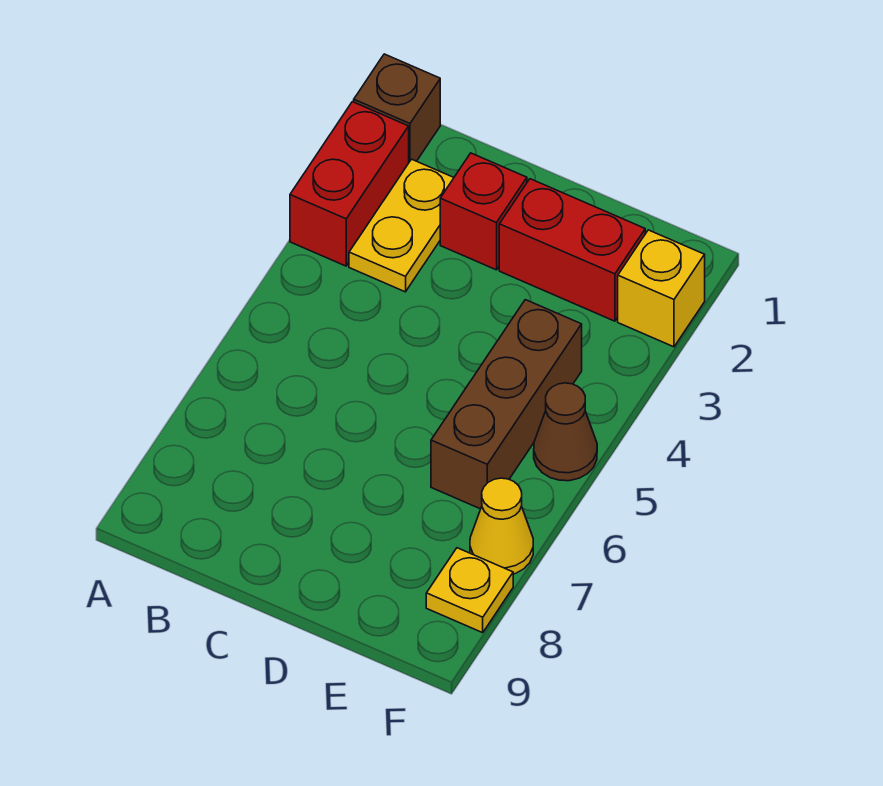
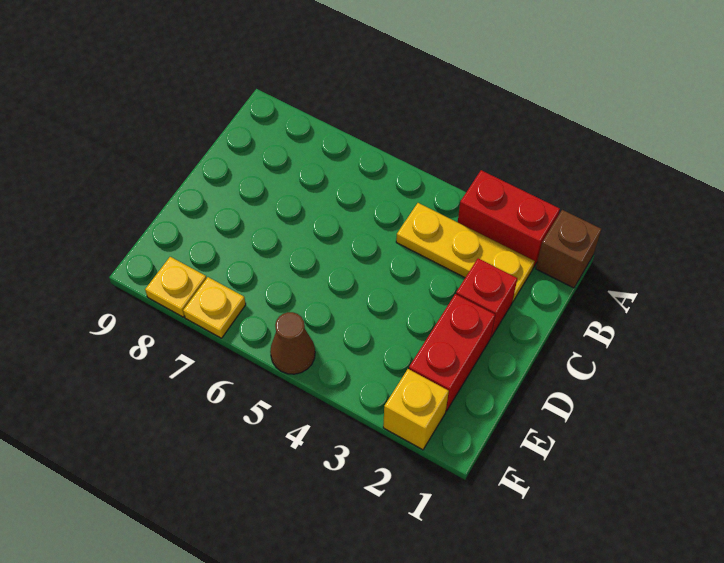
yellow plate B2:B3 level 1 -> yellow plate B2:B4 level 1
brown brick E4:E6 level 1 -> none
yellow cone F7 level 1 -> yellow plate F7 level 1

